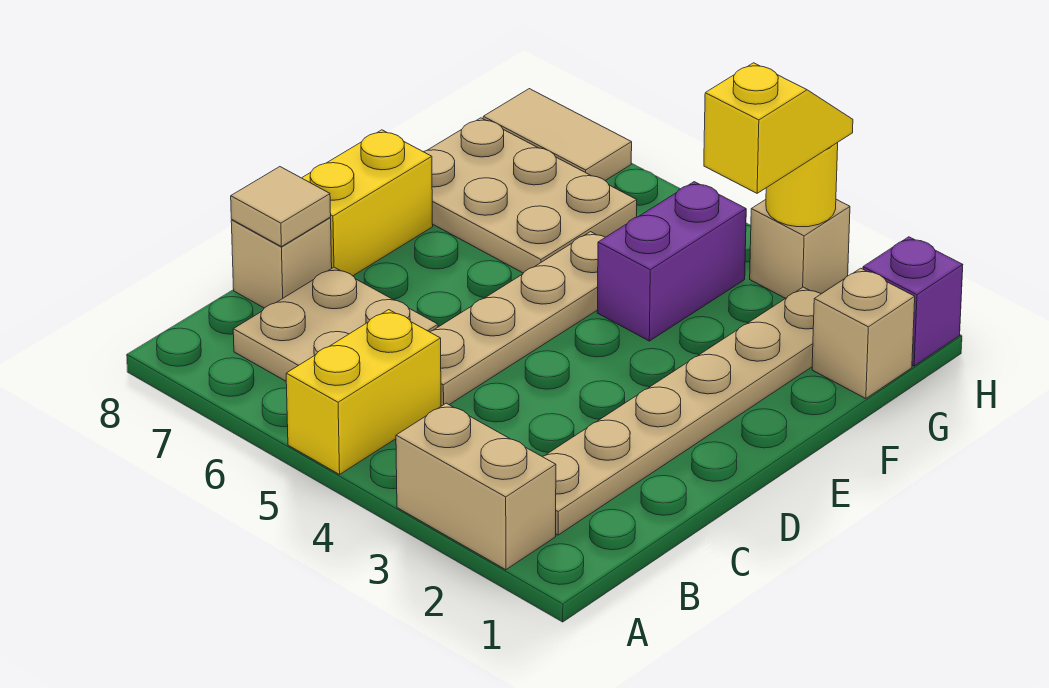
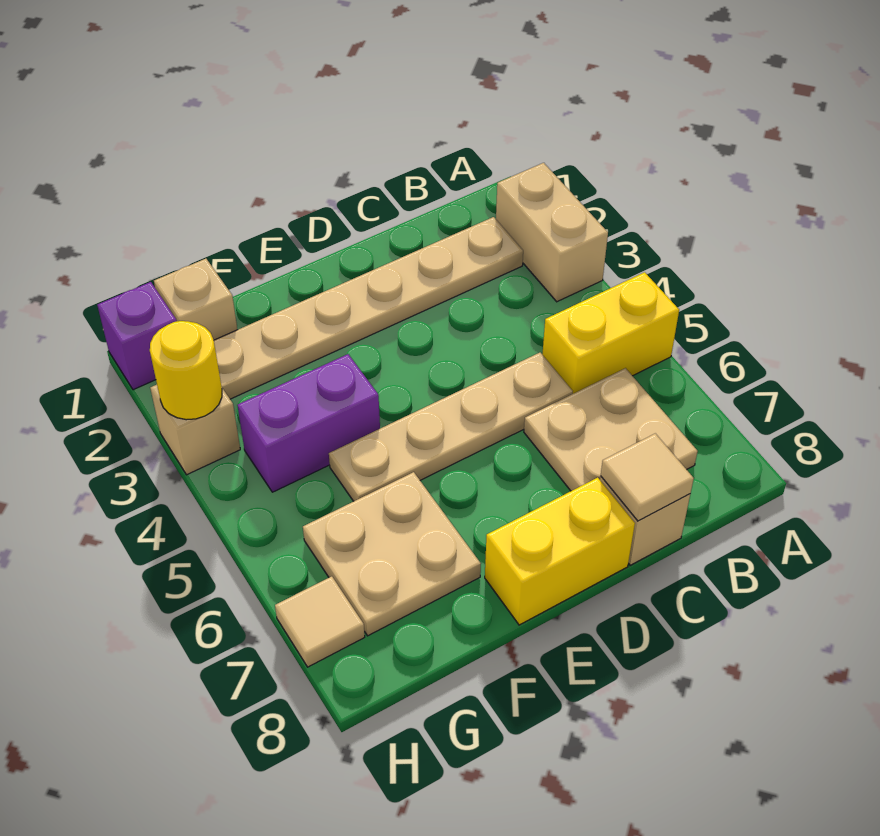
tan plate F6:G8 level 1 -> tan plate F6:G7 level 1
yellow slope G3:H3 level 3 top G -> none
tan tile H7:H8 level 1 -> tan tile H7 level 1

